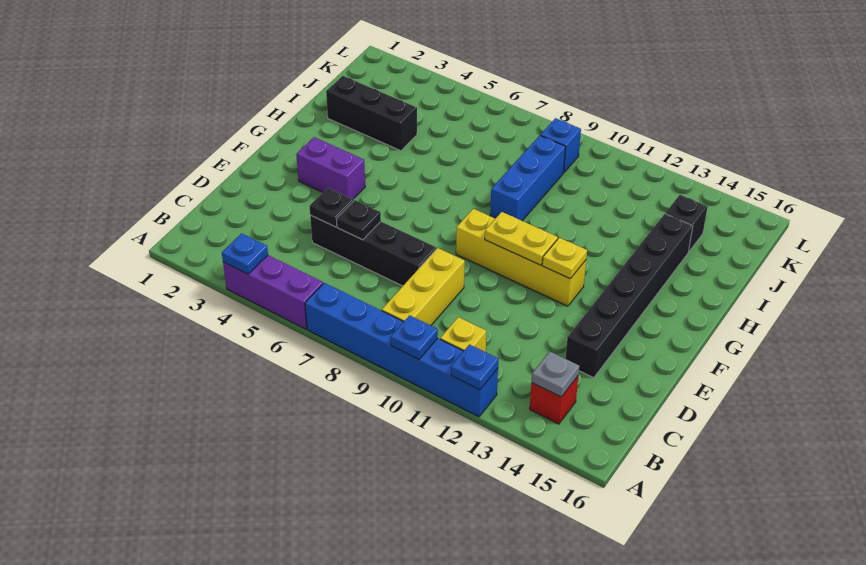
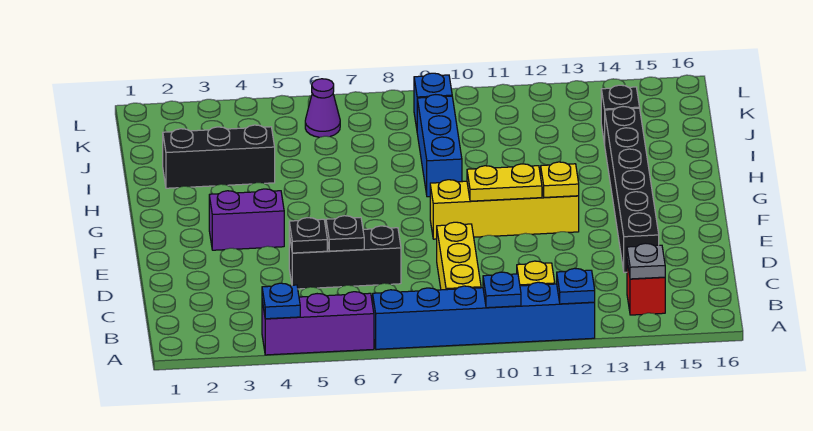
black brick D5:D8 level 1 -> black brick D5:D7 level 1
none -> purple cone K6 level 1

